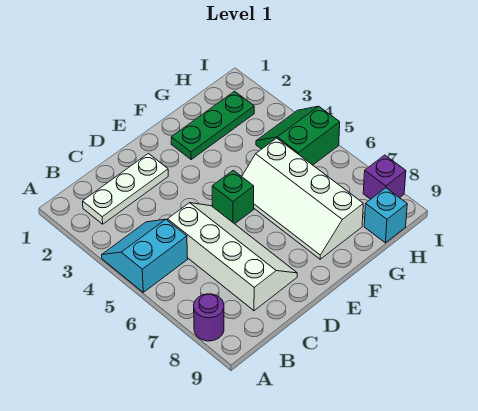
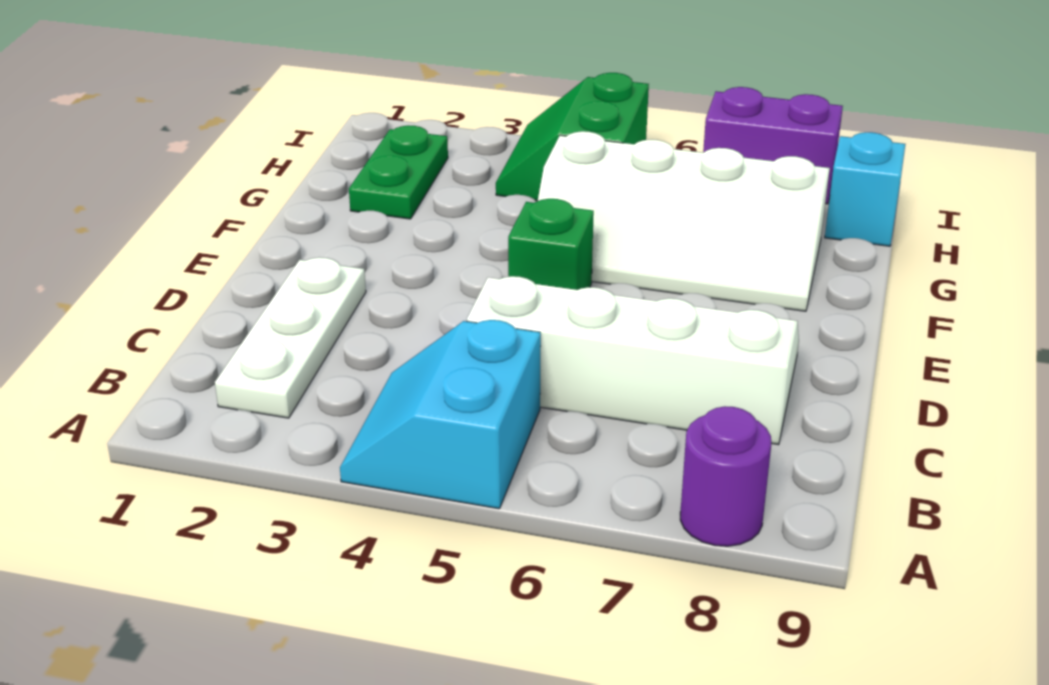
green plate F2:H2 level 1 -> green plate G2:H2 level 1
purple brick I8 level 1 -> purple brick I7:I8 level 1

